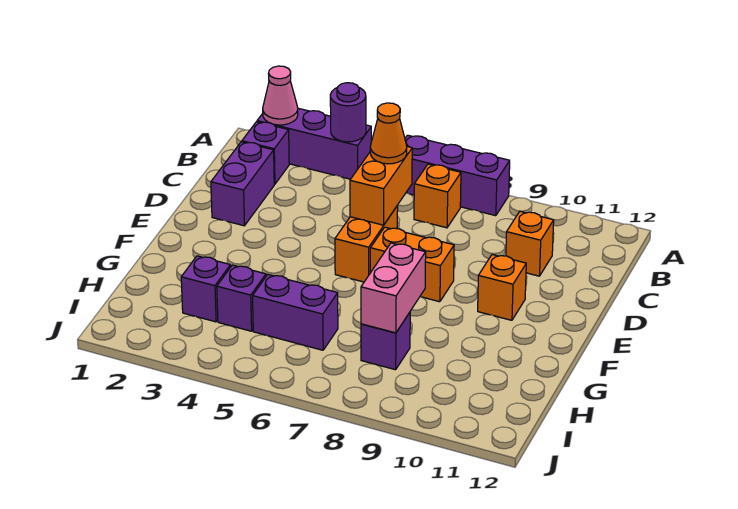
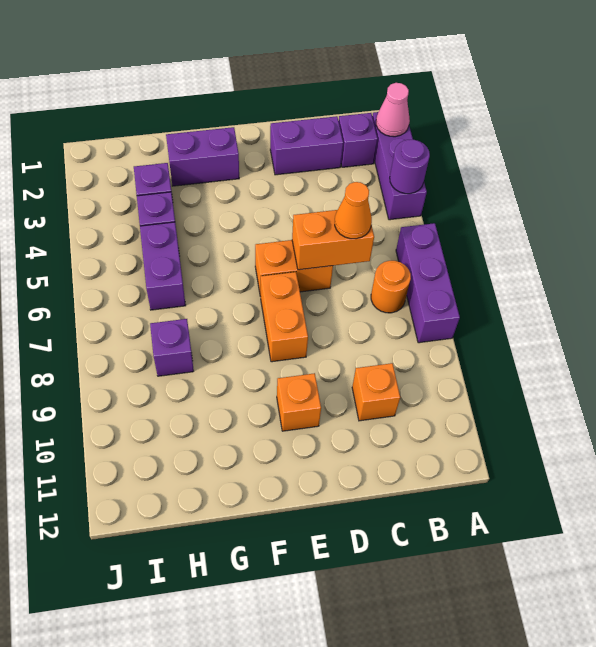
orange brick B7 level 1 -> orange round brick B7 level 1
none -> purple brick F2:G2 level 1
pink brick G8:H8 level 2 -> none

